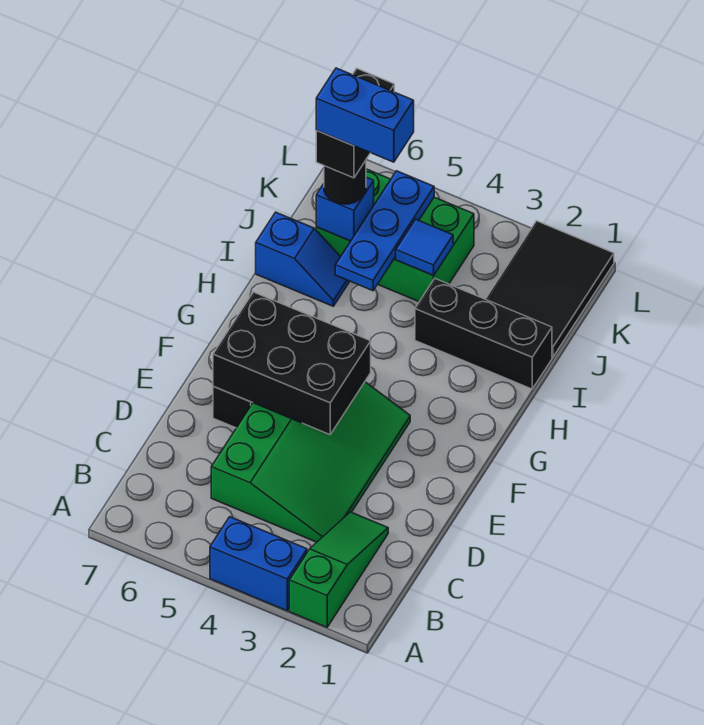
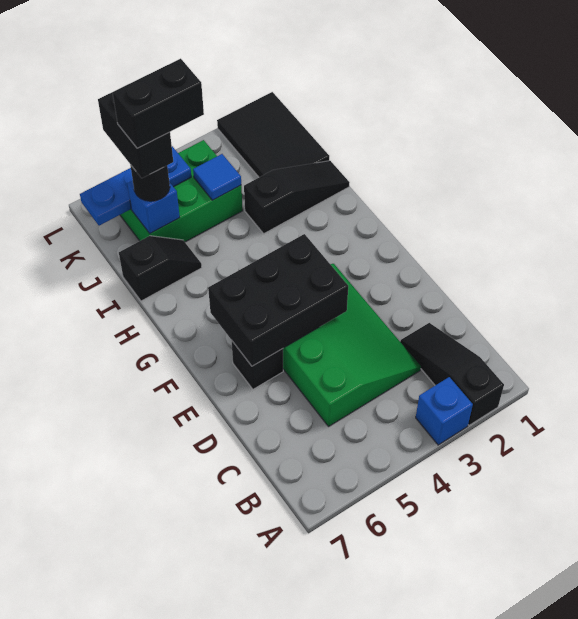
green slope A2:C2 level 1 top A -> black slope A2:C2 level 1 top A
blue brick A3:A4 level 1 -> blue brick A3 level 1
black brick I1:I3 level 1 -> black slope I1:I3 level 1 top 3
blue plate I5:K5 level 2 -> blue plate K5:K7 level 2
blue slope I6:I7 level 1 top 7 -> black slope I6:I7 level 1 top 7
blue brick J5:J6 level 5 -> black brick J5:J6 level 5

